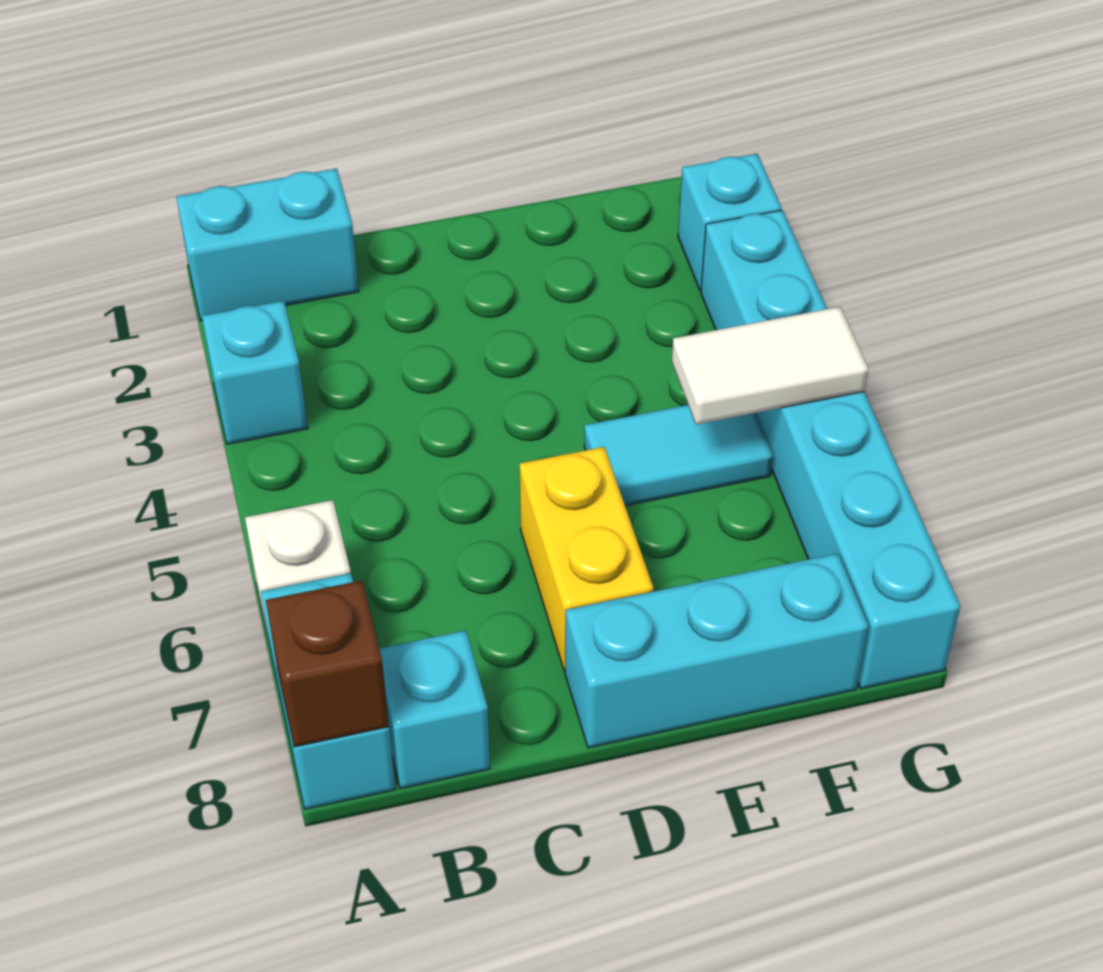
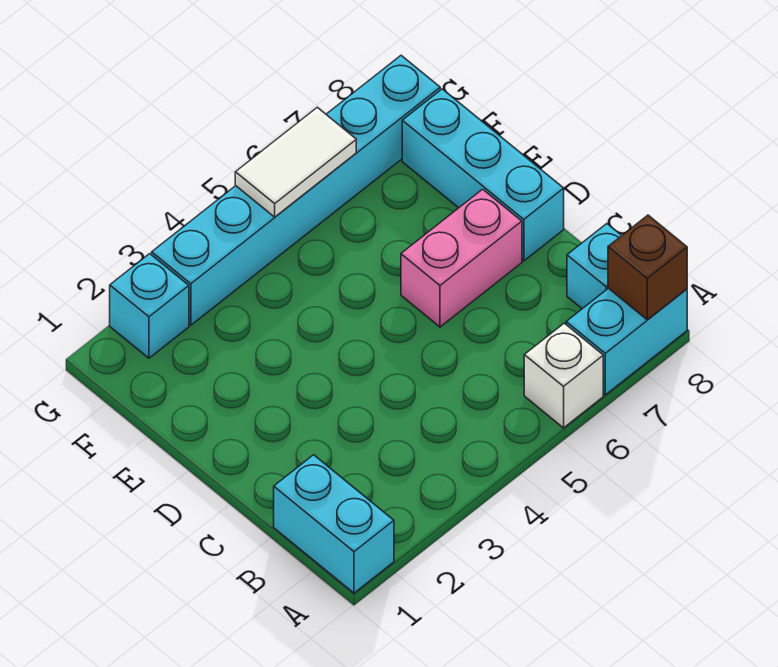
cyan brick A3 level 1 -> none
yellow brick D6:D7 level 1 -> pink brick D6:D7 level 1
cyan tile E5:F5 level 1 -> none
white tile F5:G5 level 2 -> white tile G5:G6 level 2

